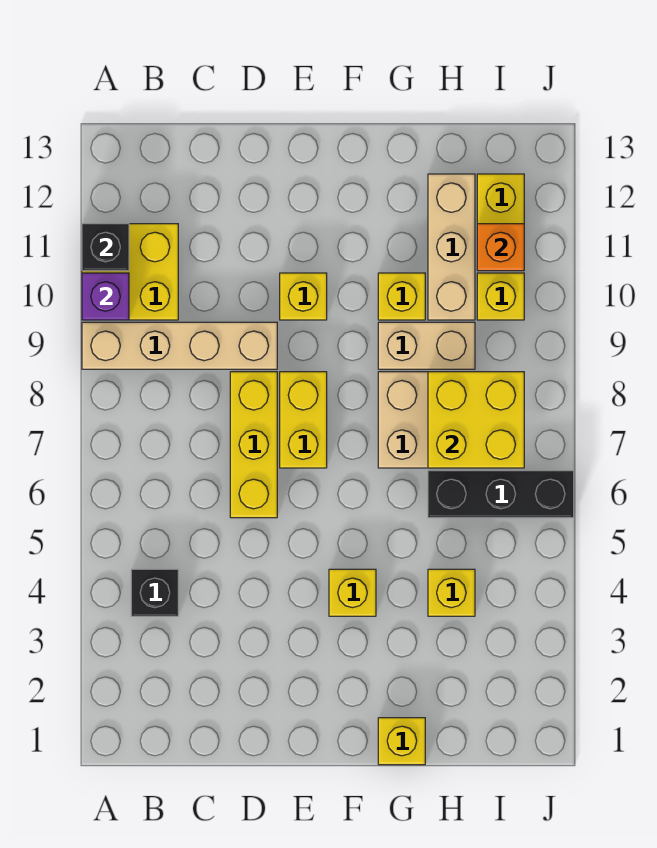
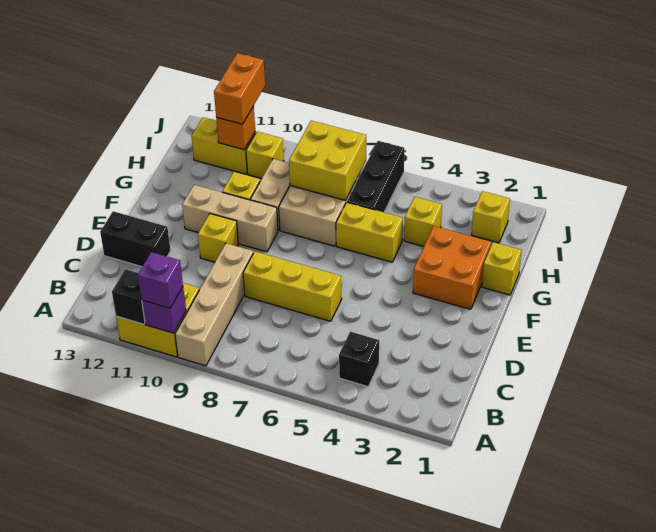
none -> purple brick A10 level 3
none -> black brick D12:D13 level 1
yellow brick E7:E8 level 1 -> yellow brick G5:G6 level 1
none -> orange brick F2:G3 level 1
yellow brick F4 level 1 -> yellow brick I2 level 1
tan brick H10:H12 level 1 -> tan brick F9:F11 level 1
none -> orange brick I11:J11 level 3

